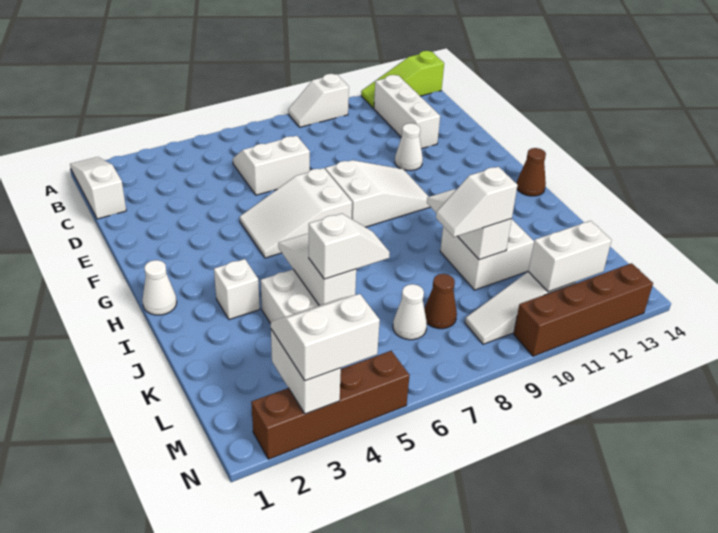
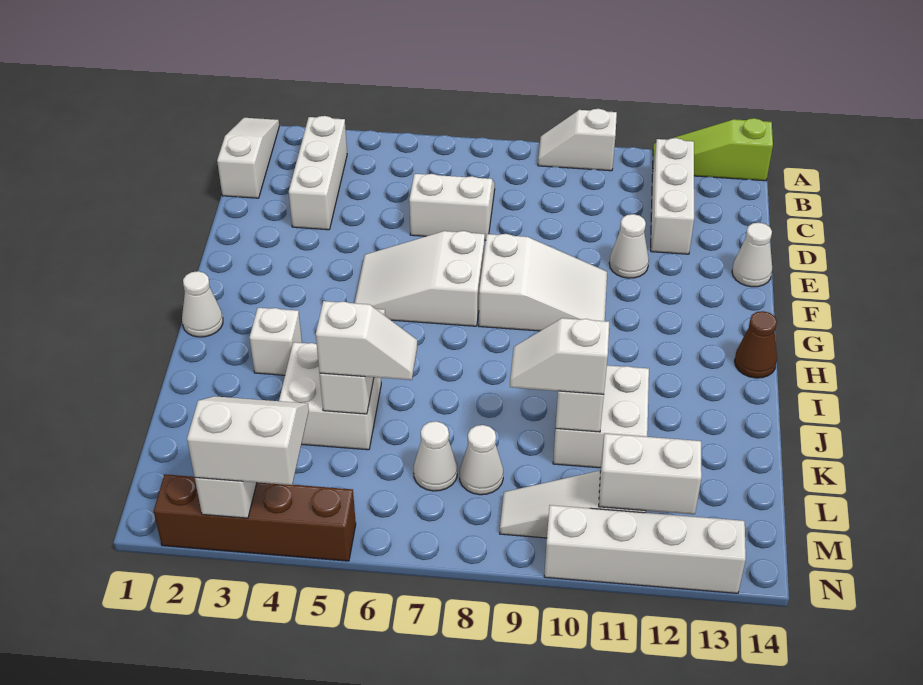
none -> white brick B3:D3 level 1
none -> white cone E14 level 1
brown cone L8 level 1 -> white cone L8 level 1
brown brick N10:N13 level 1 -> white brick N10:N13 level 1

